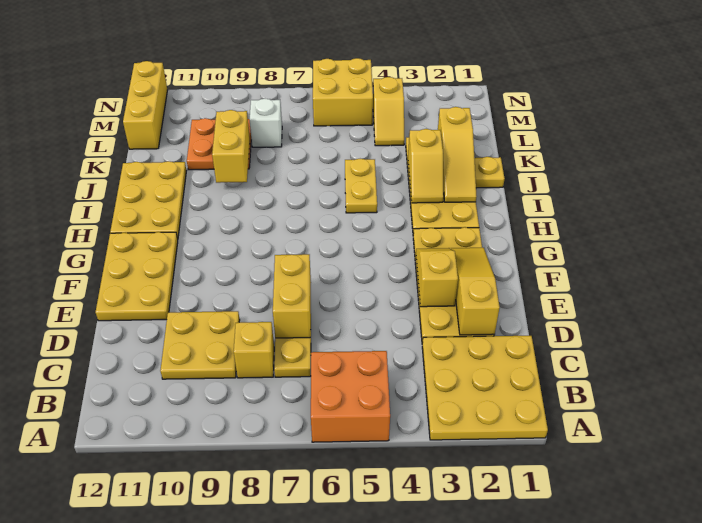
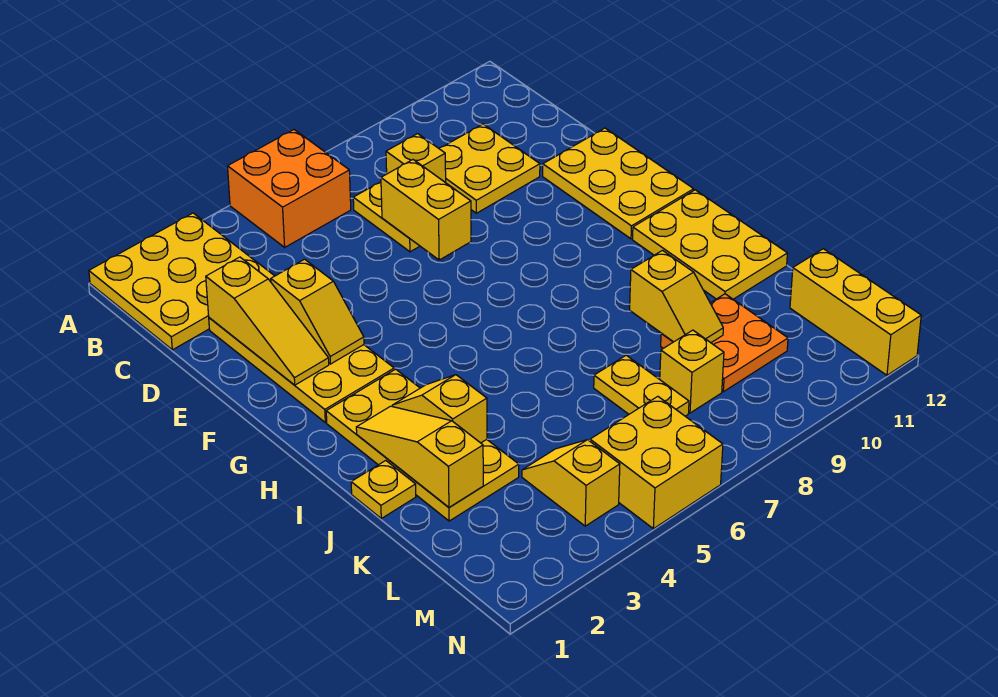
yellow plate I5:J5 level 1 -> yellow plate K7:L7 level 1
yellow brick J9:K9 level 2 -> yellow slope J9:K9 level 2 top J
white brick L8 level 1 -> yellow brick L8 level 1

